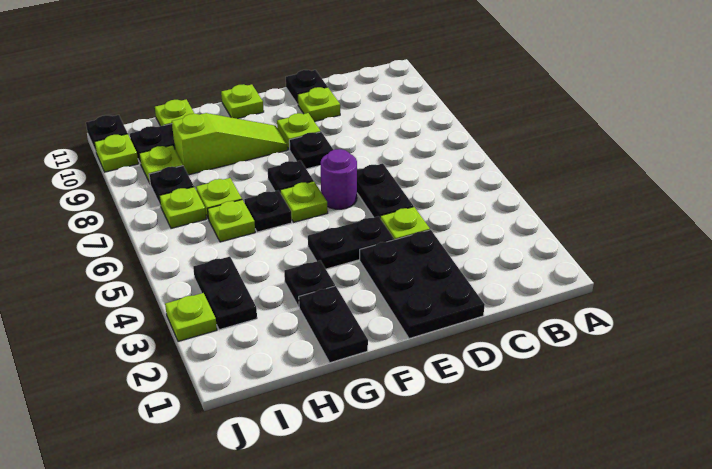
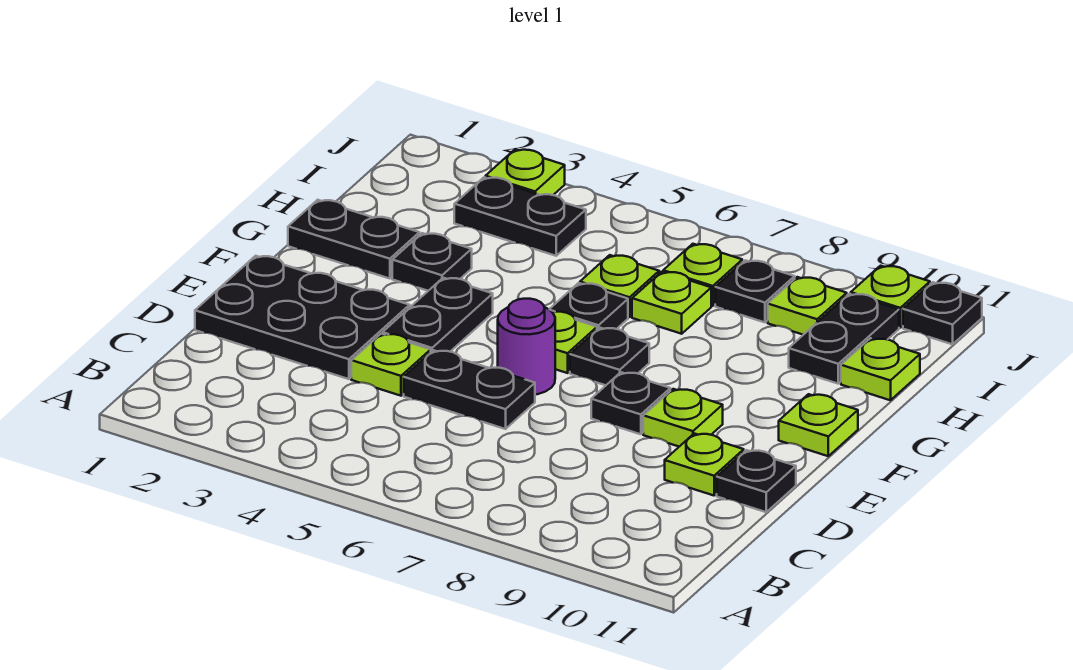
lime slope F9:H9 level 1 top H -> none

